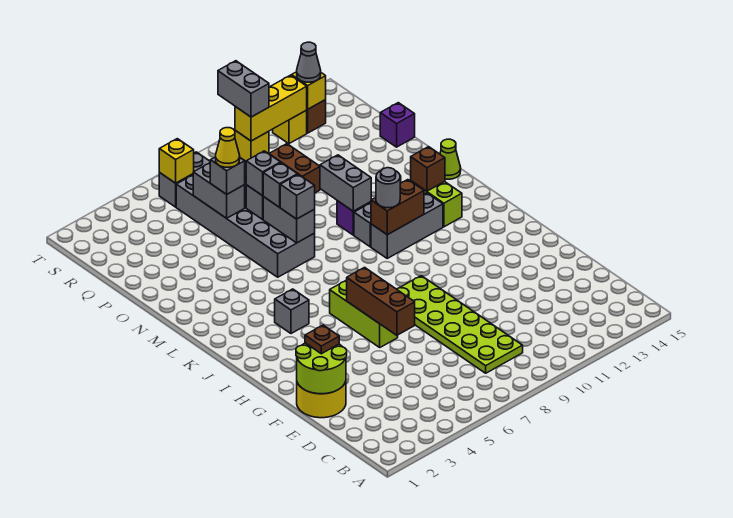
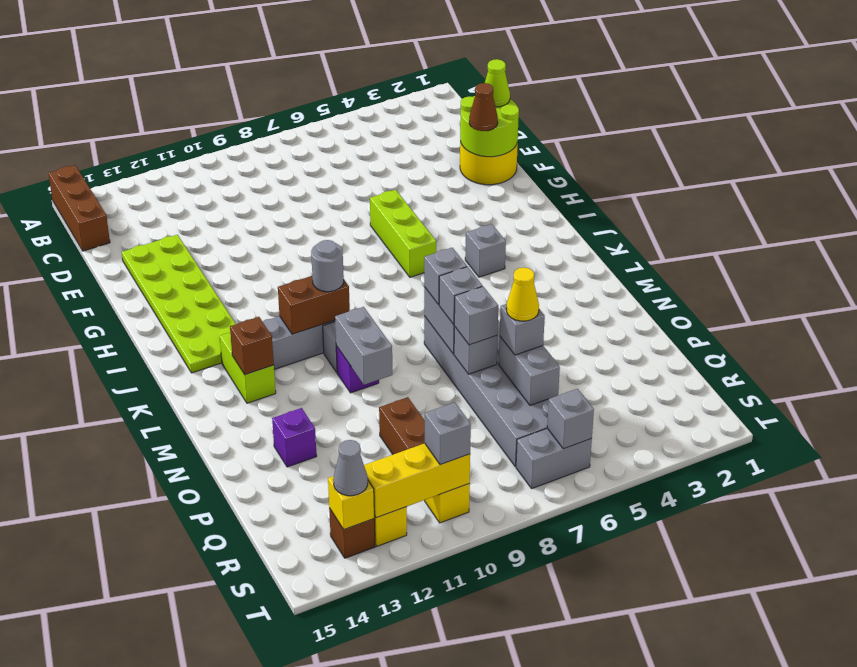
lime plate C8:H9 level 1 -> lime plate E13:J14 level 1
brown plate F2 level 3 -> brown cone F2 level 3
brown brick F6:H6 level 2 -> brown brick A15:C15 level 1
lime cone M15 level 1 -> lime cone E1 level 3
purple brick P15 level 1 -> purple brick O13 level 1
yellow brick S6 level 2 -> grey brick S6 level 2
grey brick S10:T10 level 3 -> grey brick S10 level 3

